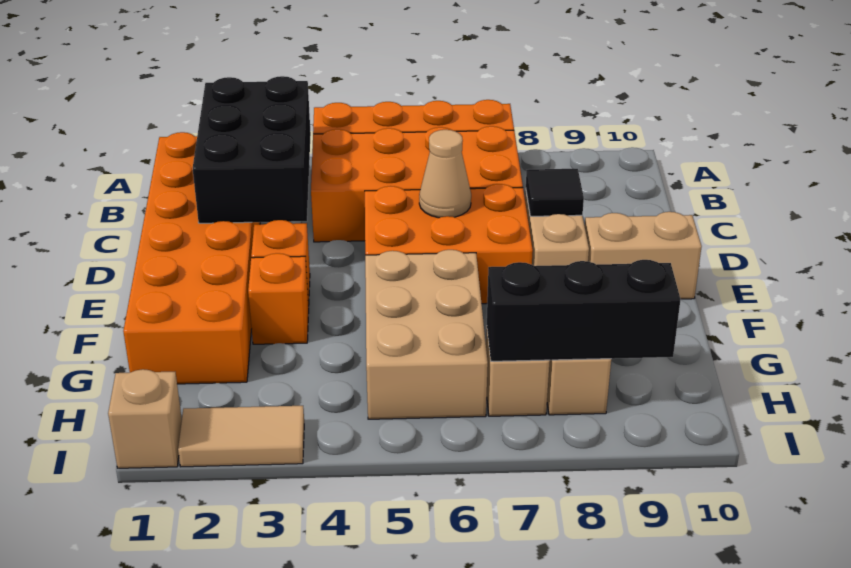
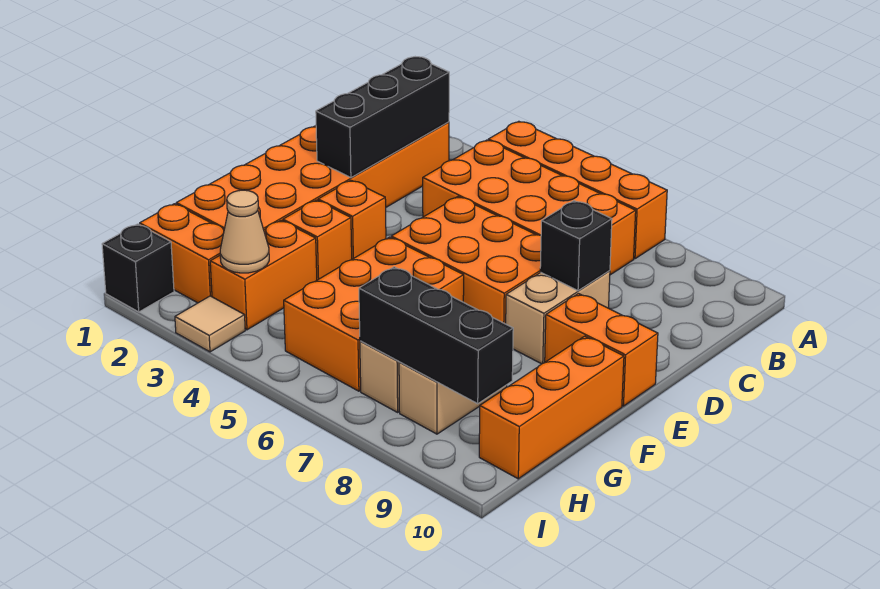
black brick B2:D3 level 2 -> black brick B2:D2 level 2
tan cone D6 level 2 -> tan cone H3 level 2
black tile D8 level 2 -> black brick D8 level 2
tan brick E9:E10 level 1 -> orange brick E9:E10 level 1
tan brick F5:H6 level 1 -> orange brick F5:H6 level 1
none -> orange brick F10:H10 level 1
none -> orange brick G3:H3 level 1
none -> orange brick H1:H2 level 1
tan brick I1 level 1 -> black brick I1 level 1
tan tile I2:I3 level 1 -> tan tile I3 level 1

